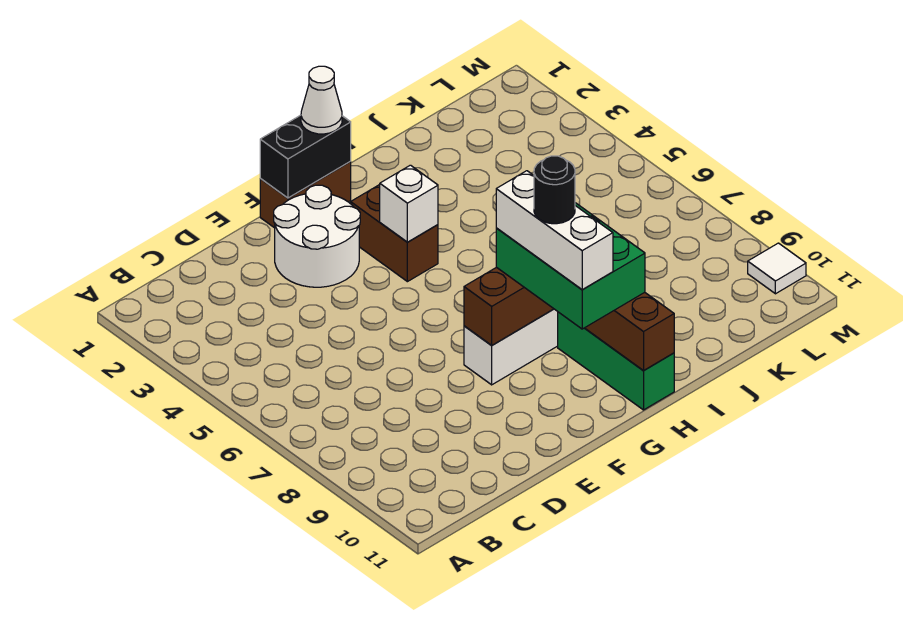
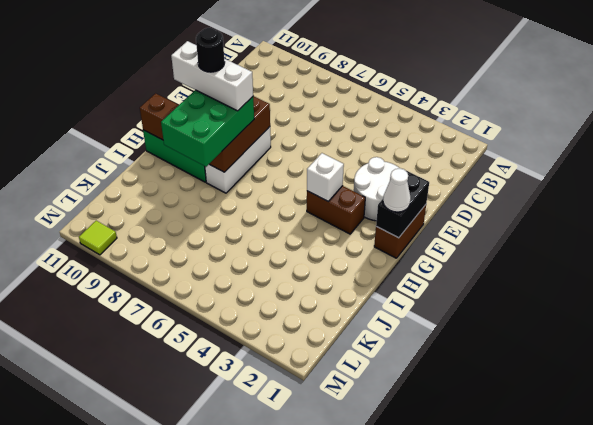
green brick G8:H10 level 3 -> green brick G8:I9 level 3
white tile M10 level 1 -> lime tile M10 level 1

